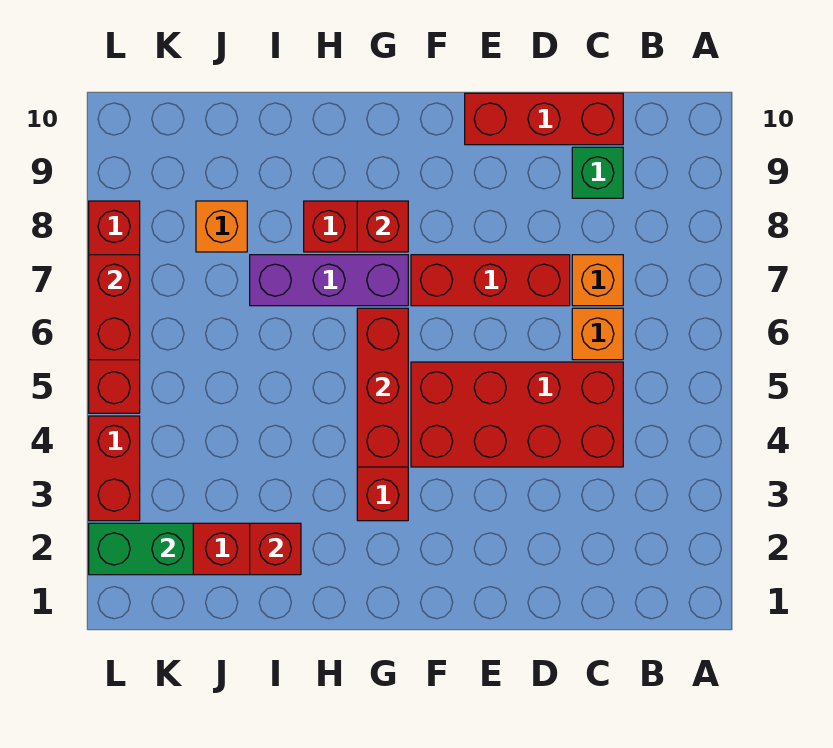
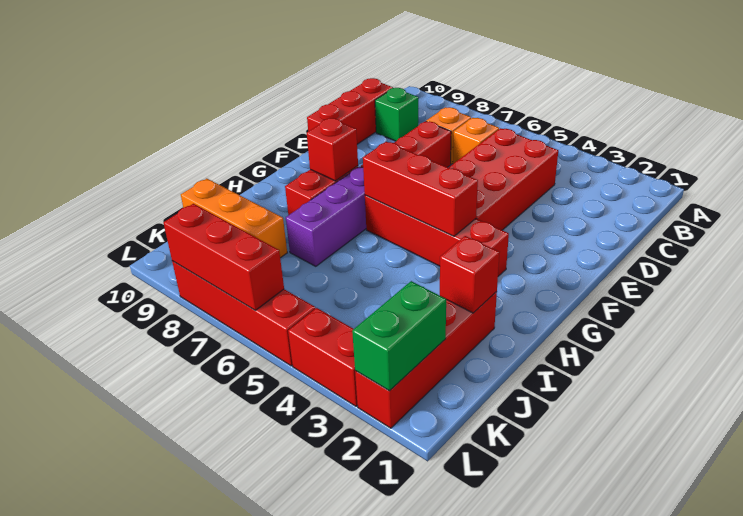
orange brick J8 level 1 -> orange brick J8:J10 level 1
red brick L6:L7 level 2 -> red brick L6:L8 level 2

